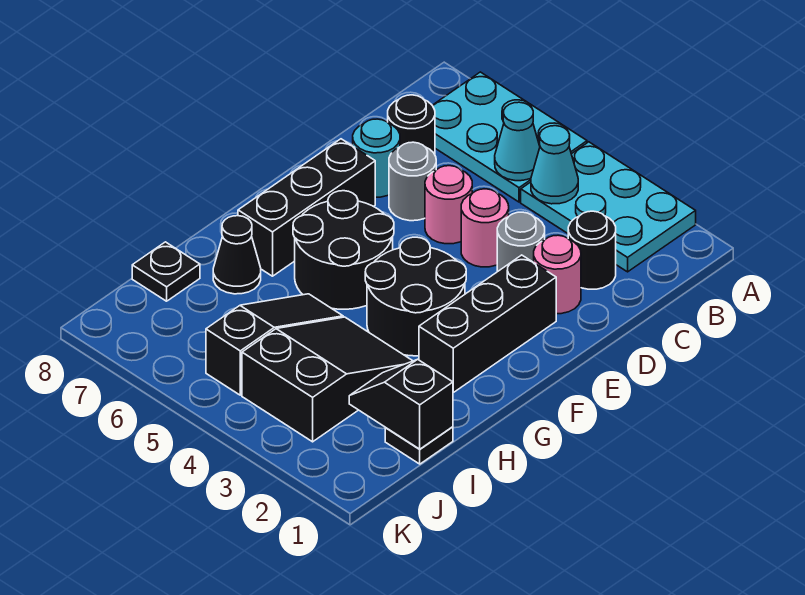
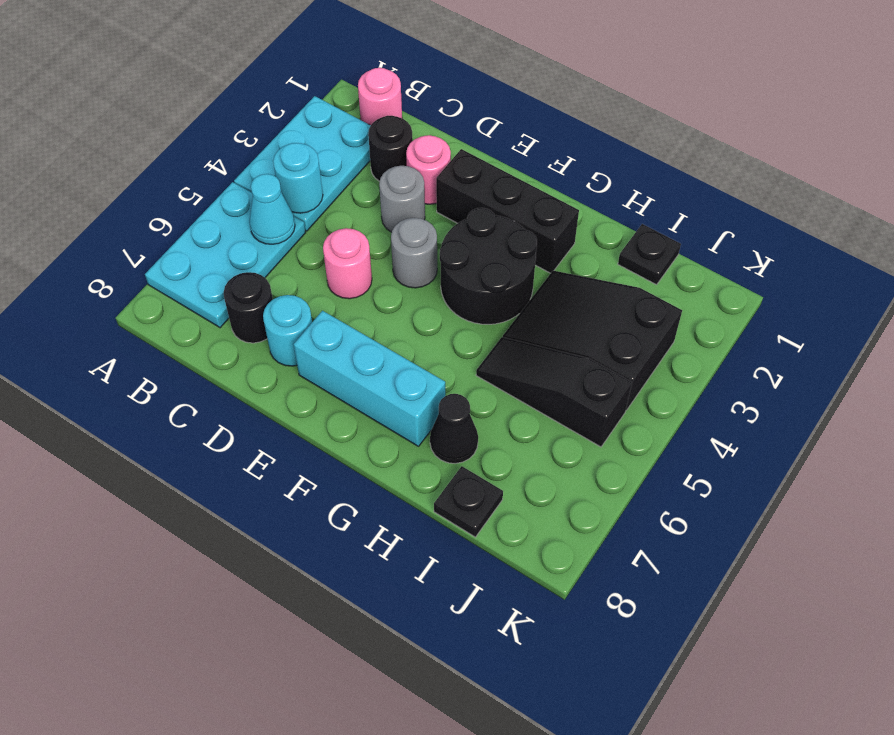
cyan cone B4 level 2 -> cyan round brick B4 level 2
pink round brick D4 level 1 -> pink round brick B1 level 1
grey round brick D6 level 1 -> grey round brick E4 level 1
black brick E7:G7 level 1 -> cyan brick E7:G7 level 1
black round brick F5:G6 level 1 -> none
black slope I1:I2 level 2 top 1 -> none

